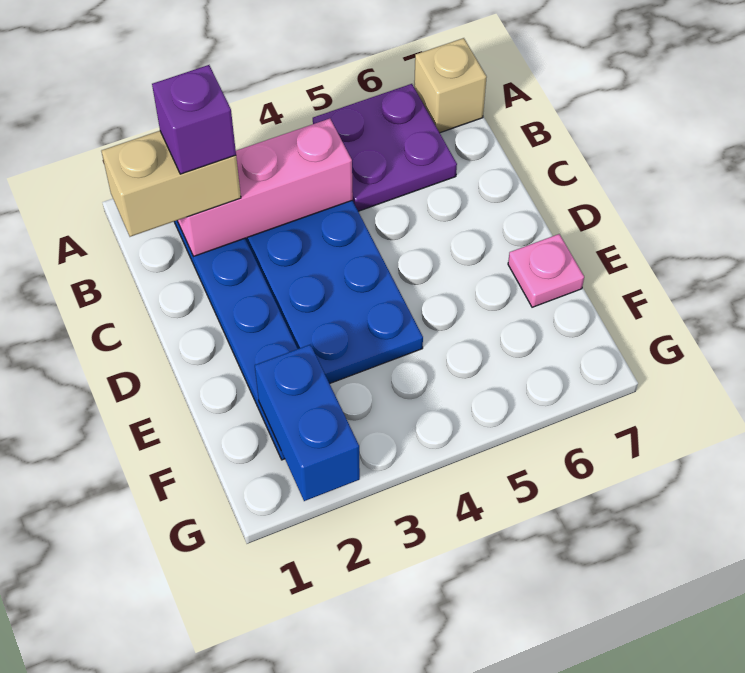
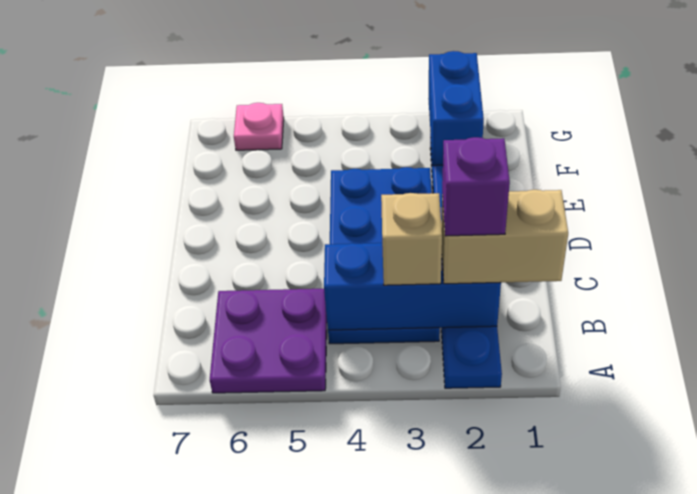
tan brick A7 level 1 -> tan brick B3 level 3
pink brick B2:B4 level 2 -> blue brick B2:B4 level 2
pink plate E7 level 1 -> pink plate G6 level 1

